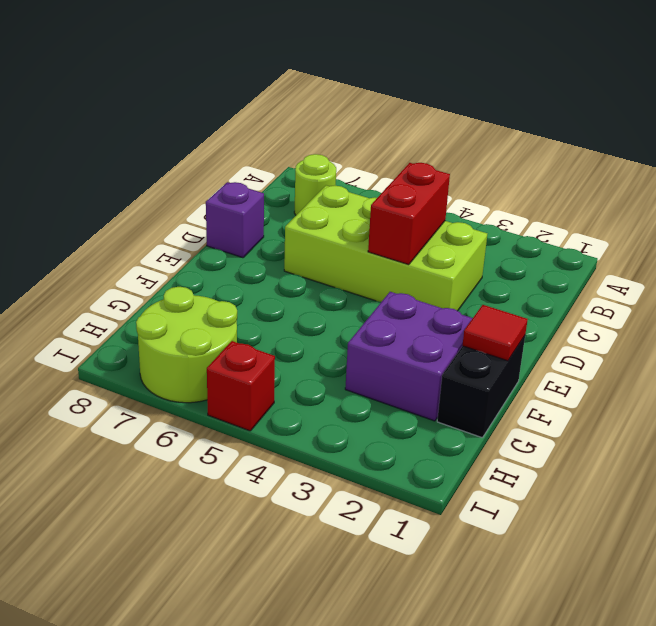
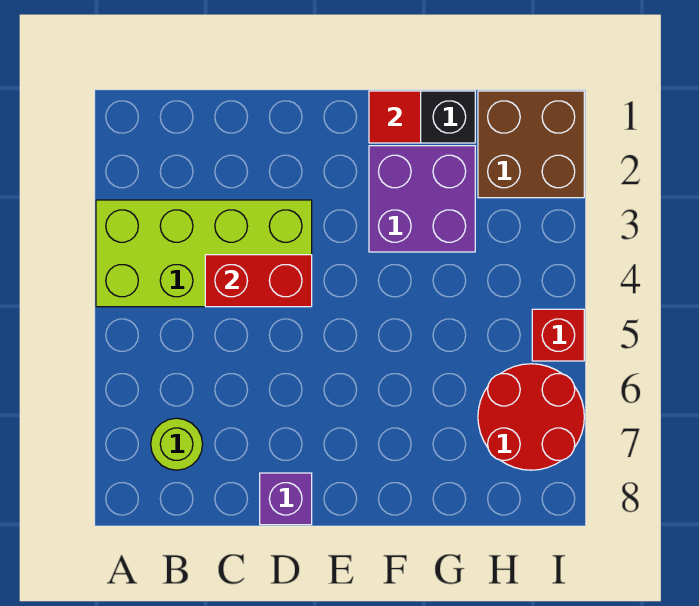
lime brick C3:D6 level 1 -> lime brick A3:D4 level 1
none -> brown brick H1:I2 level 1
lime round brick H6:I7 level 1 -> red round brick H6:I7 level 1

